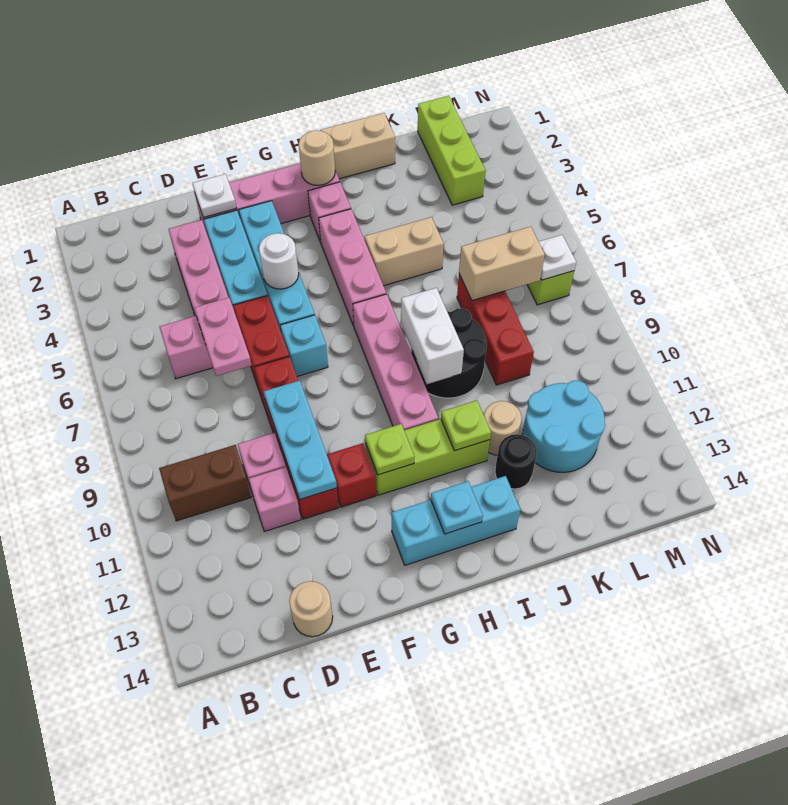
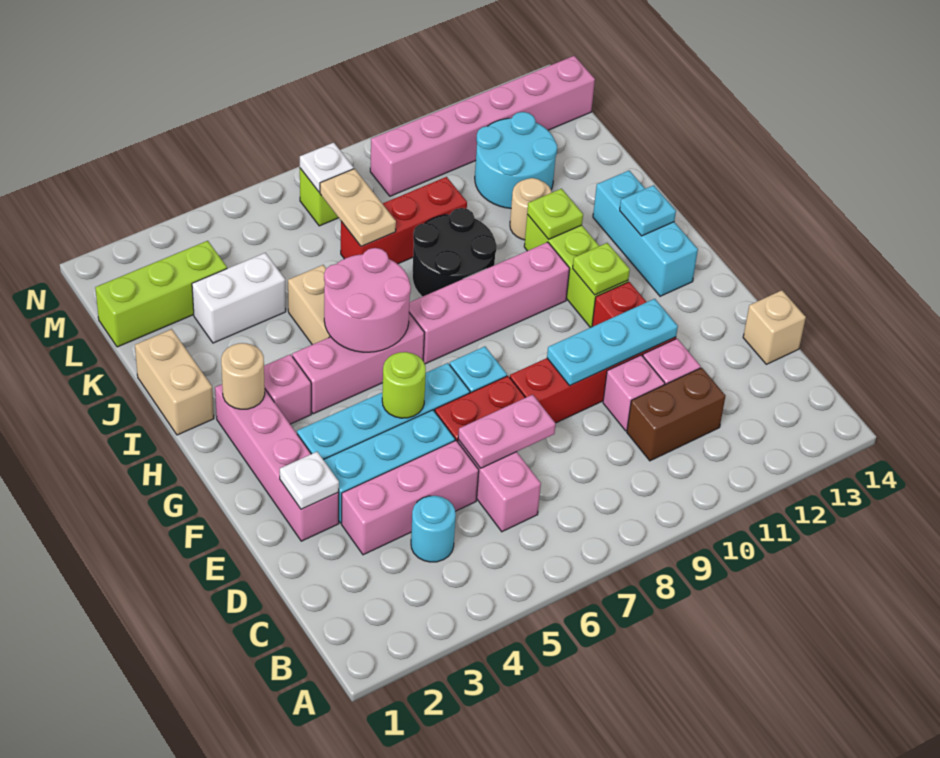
brown brick B10:C10 level 1 -> brown brick C10:C11 level 1
none -> cyan round brick C4 level 1
tan round brick D14 level 1 -> tan brick D14 level 1
white round brick F5 level 2 -> lime round brick F5 level 2
none -> pink round brick H5:I6 level 2
white brick I8:I9 level 2 -> white brick K3:K4 level 1
black round brick J12 level 1 -> none
tan brick K7:L7 level 2 -> tan plate K7:L7 level 2
none -> pink brick M9:M14 level 1

